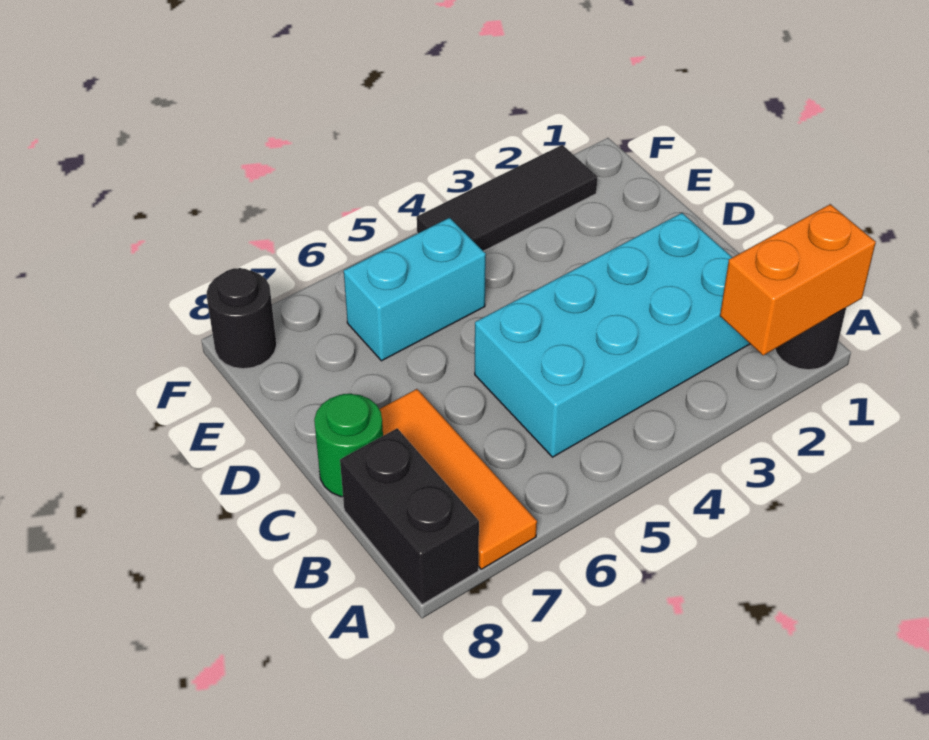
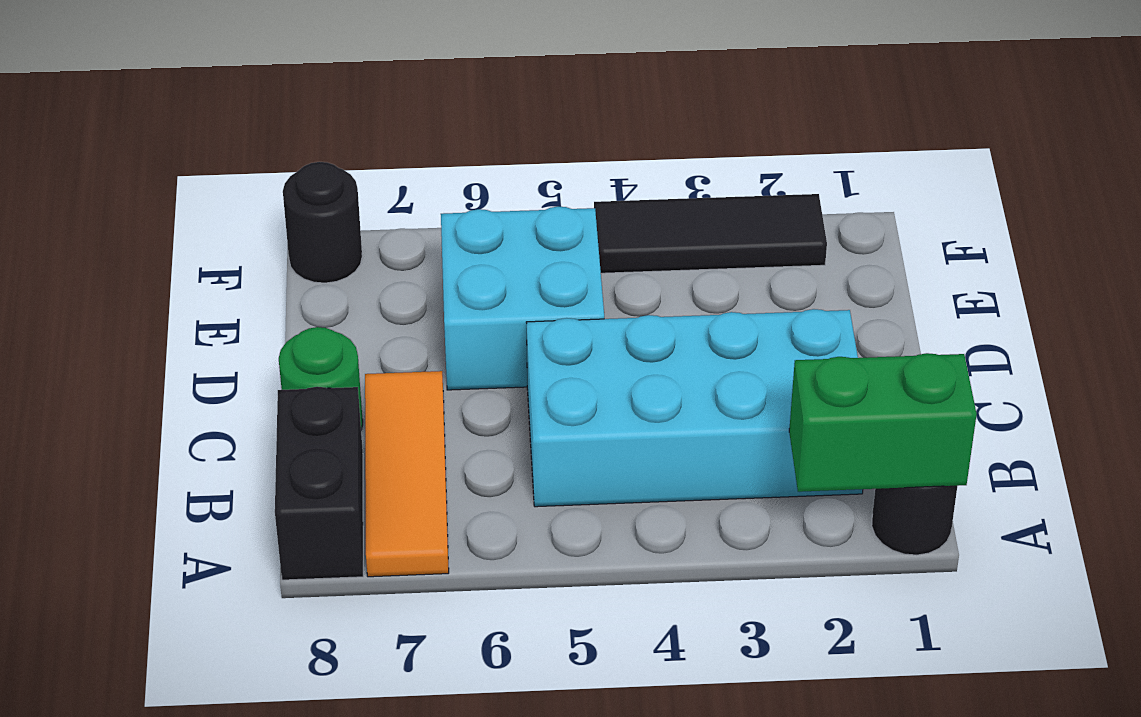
orange brick A1:A2 level 2 -> green brick A1:A2 level 2
cyan brick E5:E6 level 1 -> cyan brick D5:E6 level 1

